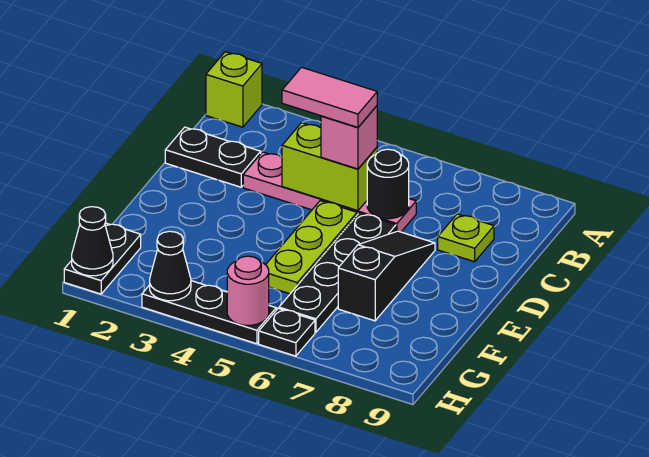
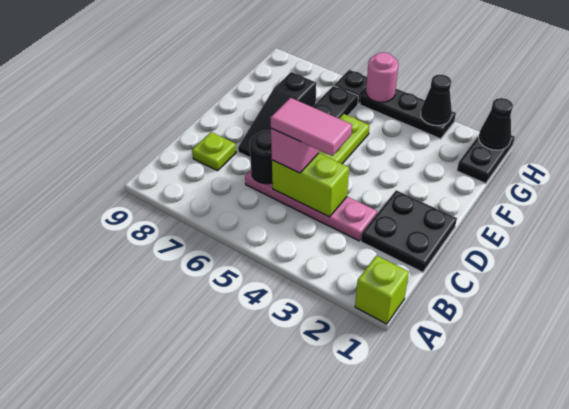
black plate C1:C2 level 1 -> black plate C1:D2 level 1

